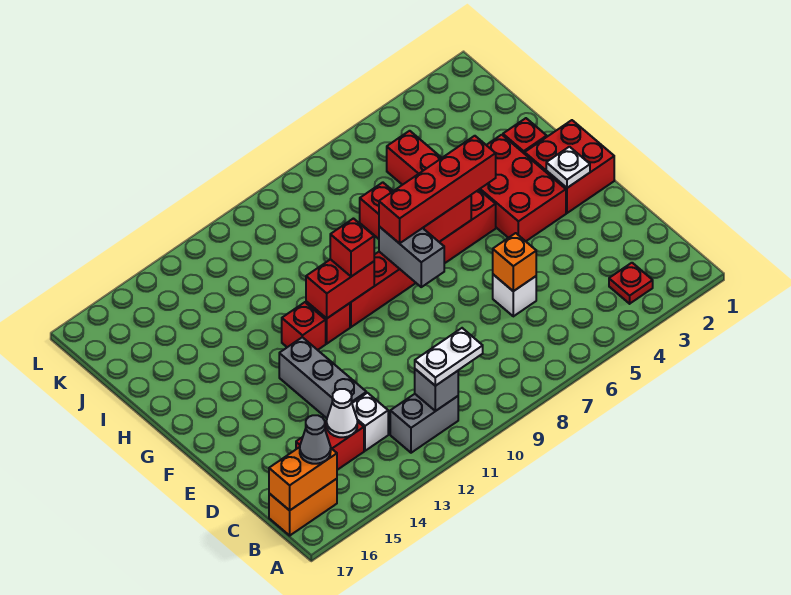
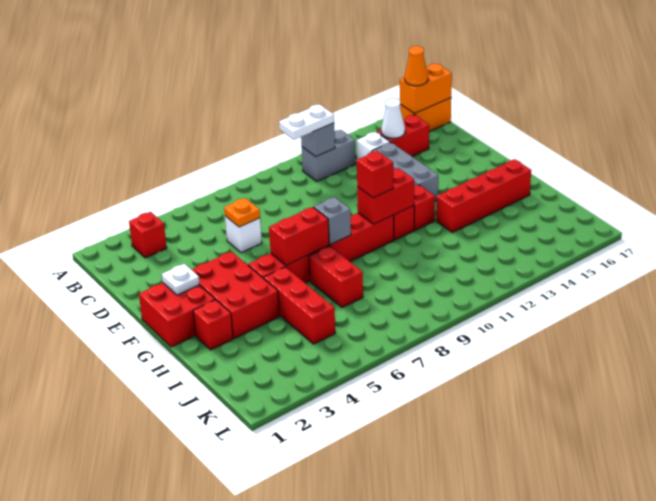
red plate B3 level 1 -> red brick B3 level 1
grey cone B16 level 3 -> orange cone B16 level 3
orange brick D6 level 2 -> orange plate D6 level 2
grey brick F8:G8 level 2 -> grey brick G8 level 2
red brick G5:G8 level 3 -> red brick H13:H16 level 1

